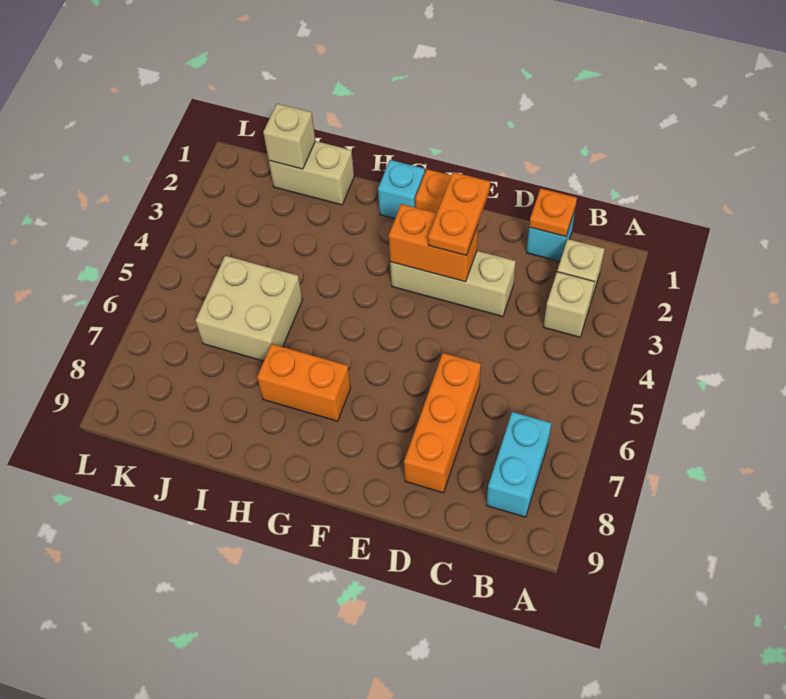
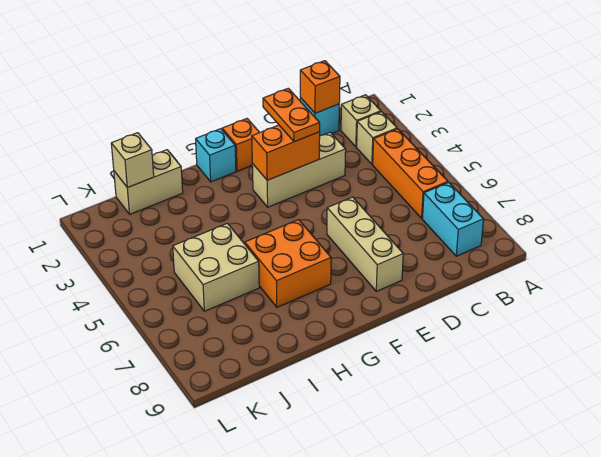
orange plate C1 level 2 -> orange brick C1 level 2
orange brick D6:D8 level 1 -> orange brick B4:B6 level 1
none -> tan brick E6:E8 level 1
orange brick G7:H7 level 1 -> orange brick G6:H7 level 1

